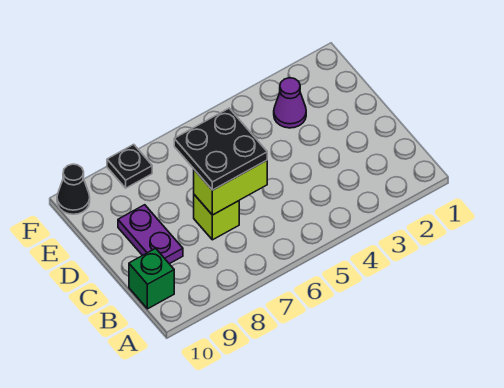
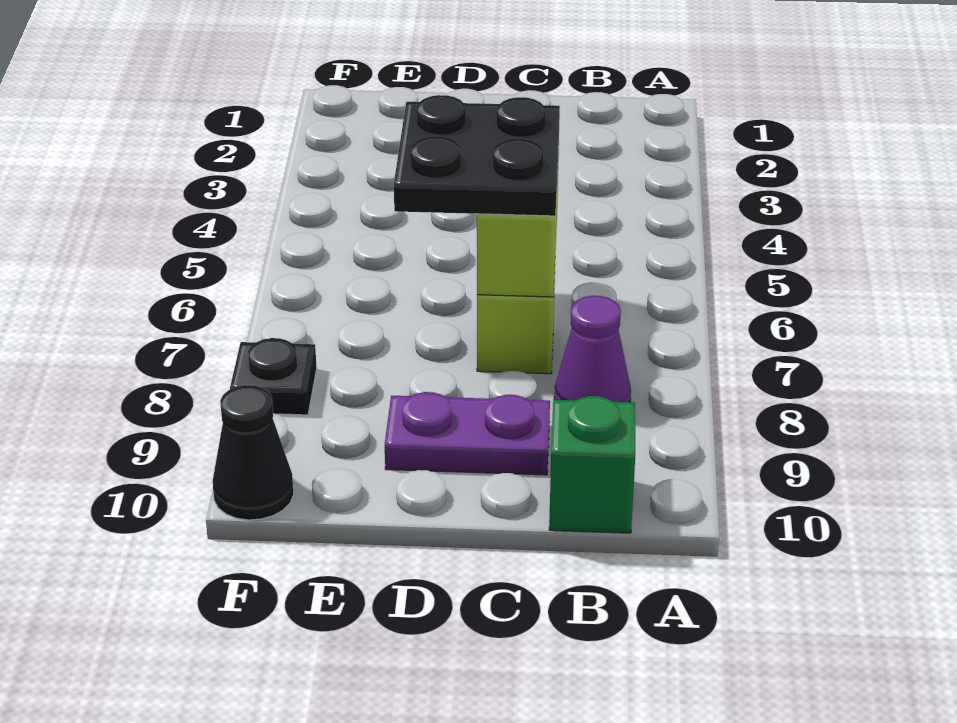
purple cone E3 level 1 -> purple cone B8 level 1

